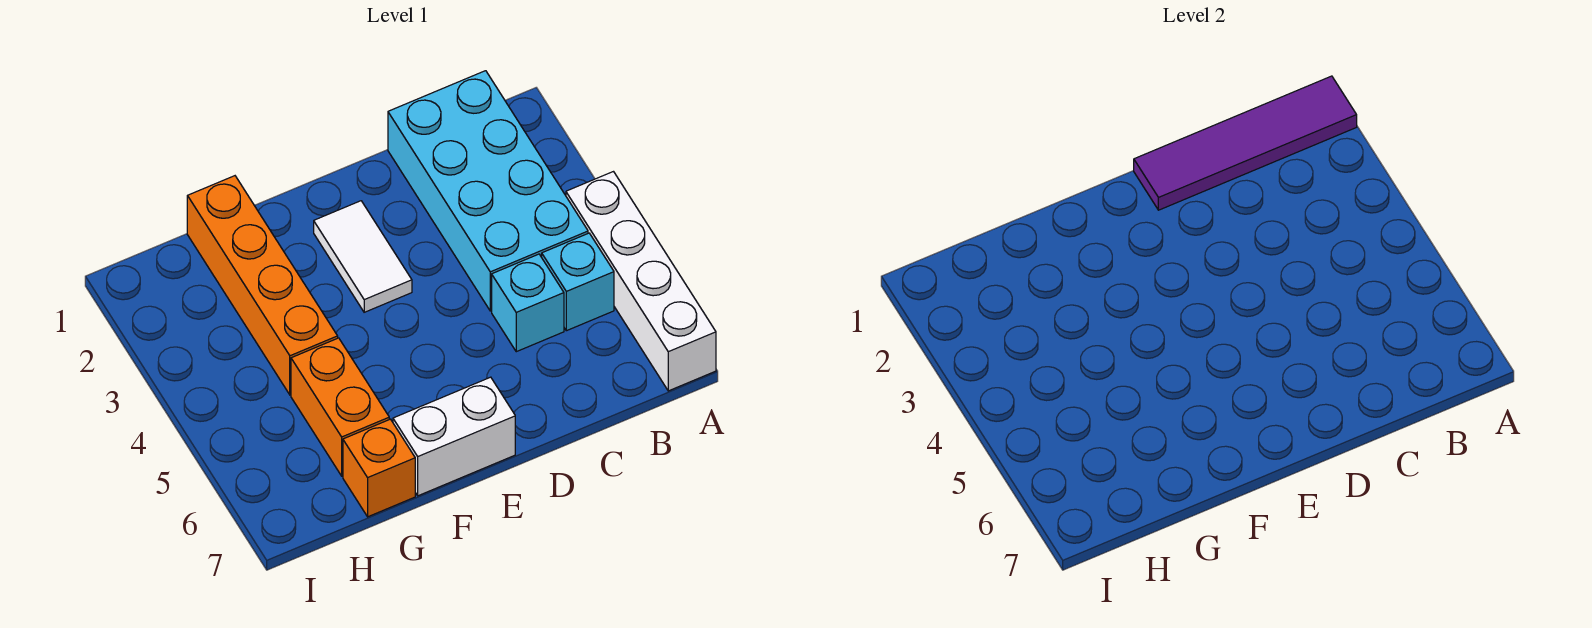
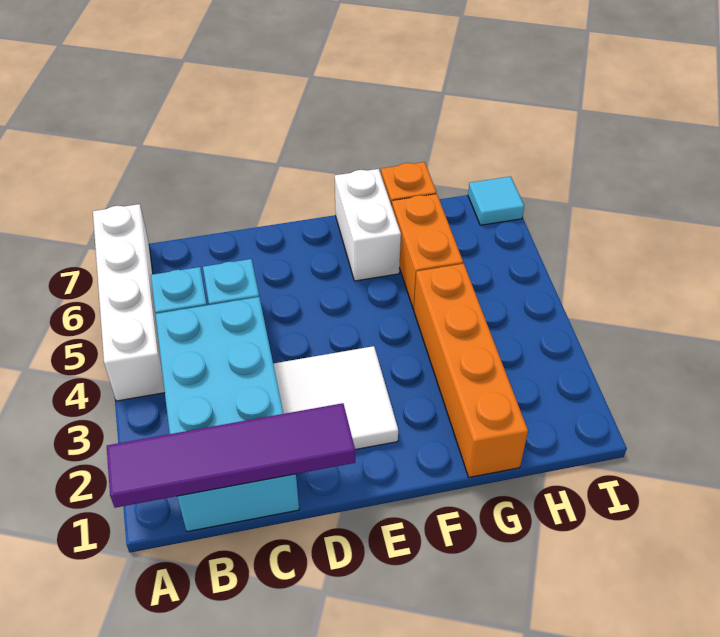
white tile E2:E3 level 1 -> white tile D2:E3 level 1
white brick E7:F7 level 1 -> white brick F6:F7 level 1
none -> cyan tile I7 level 1

